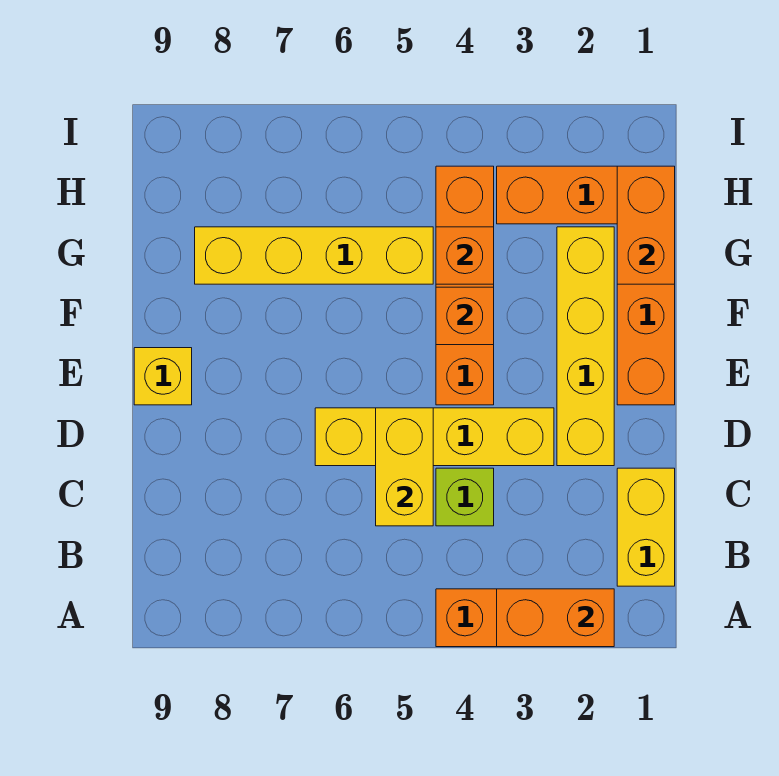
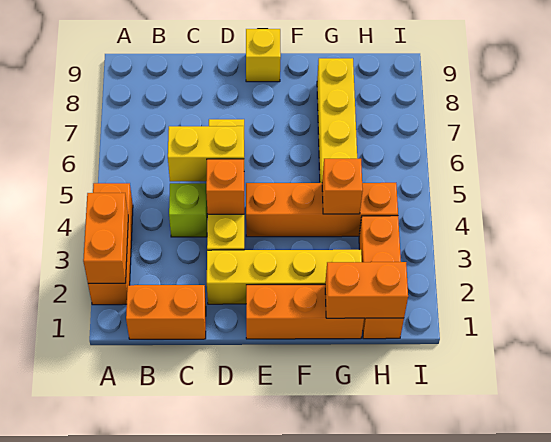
yellow brick B1:C1 level 1 -> orange brick B1:C1 level 1
orange brick F4 level 2 -> orange brick D4 level 2

